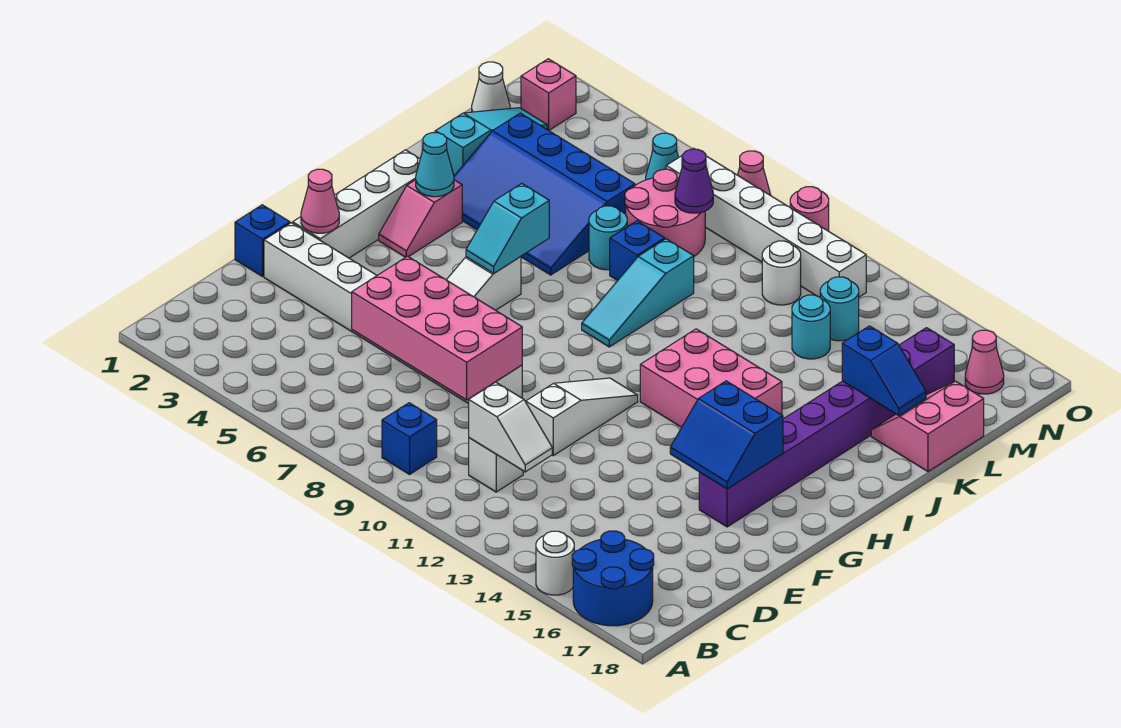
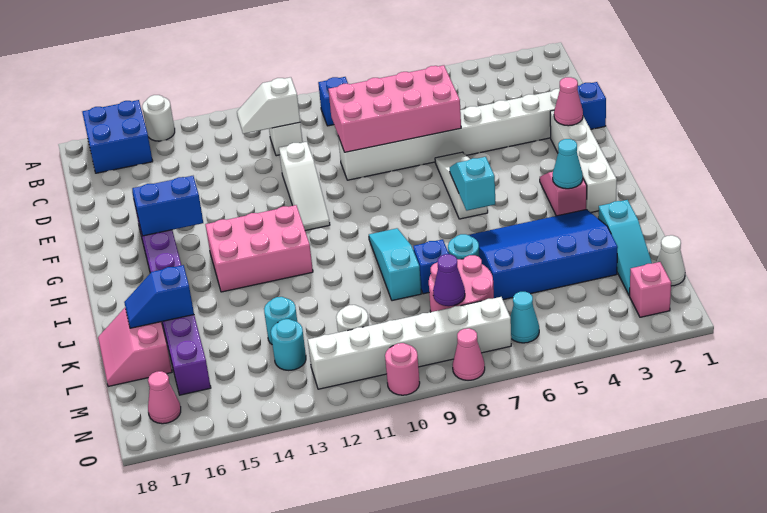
blue round brick A16:B17 level 1 -> blue brick A16:B17 level 1
pink slope K17:L18 level 1 top 18 -> pink slope K17:L18 level 1 top 17

